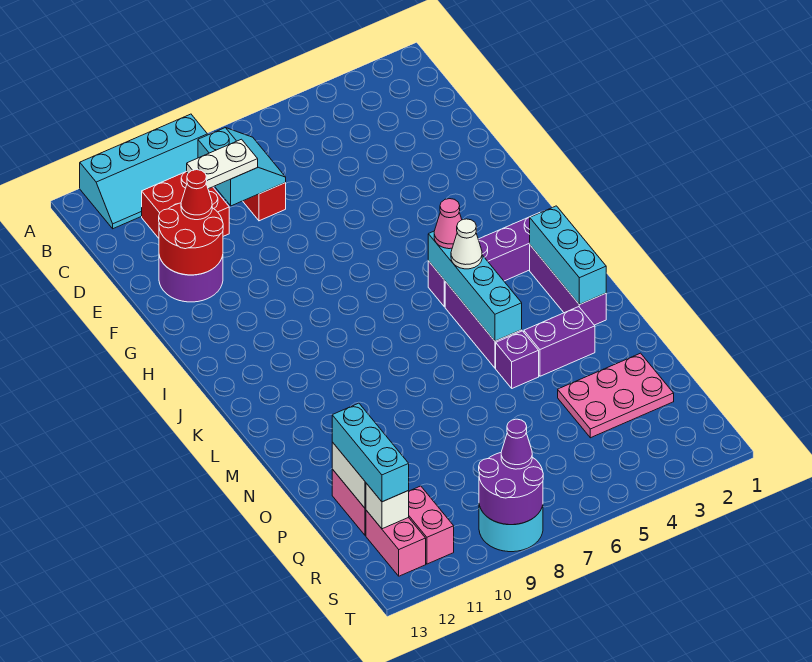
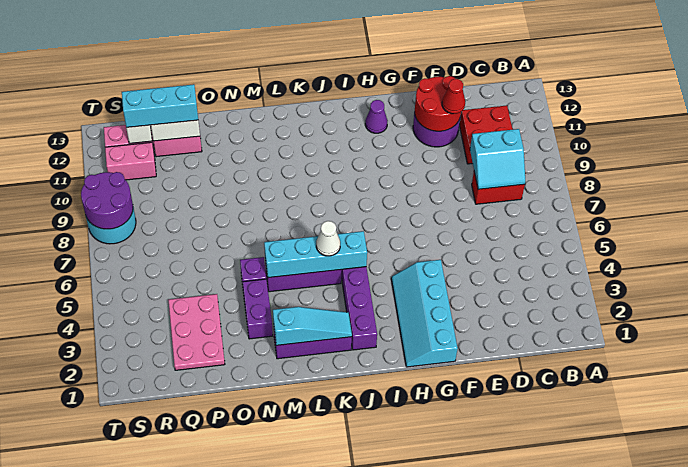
cyan slope A9:B12 level 1 top A -> cyan slope G1:H4 level 1 top G
white plate D9:D10 level 3 -> none
pink cone J5 level 3 -> none
cyan brick K2:M2 level 2 -> cyan slope K2:M2 level 2 top M
purple cone S8 level 3 -> purple cone H12 level 1

